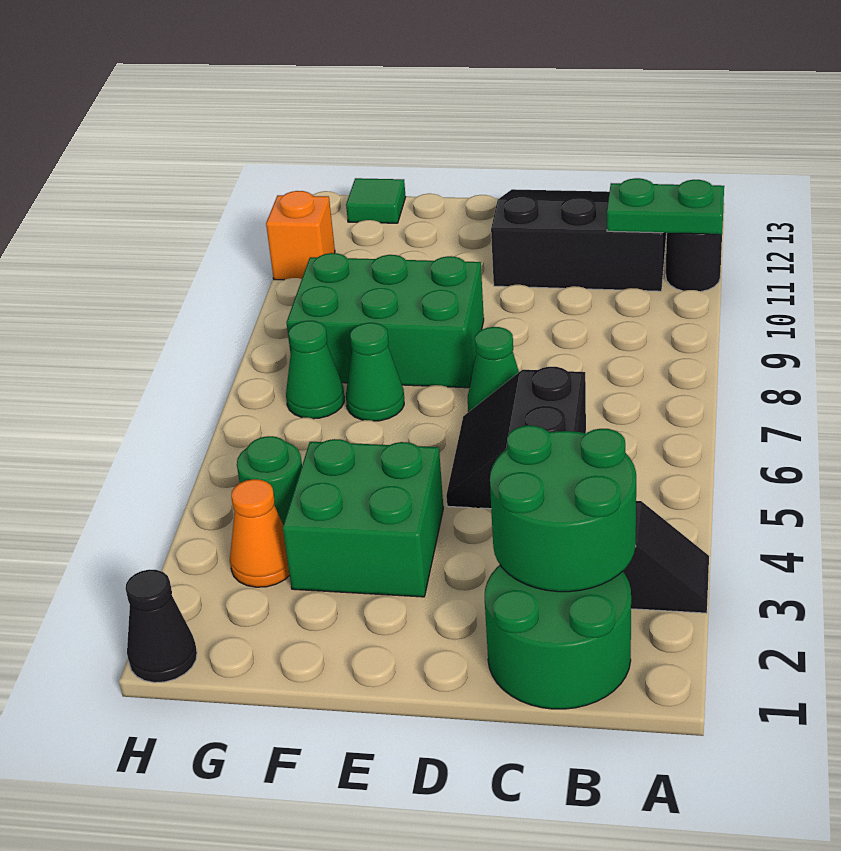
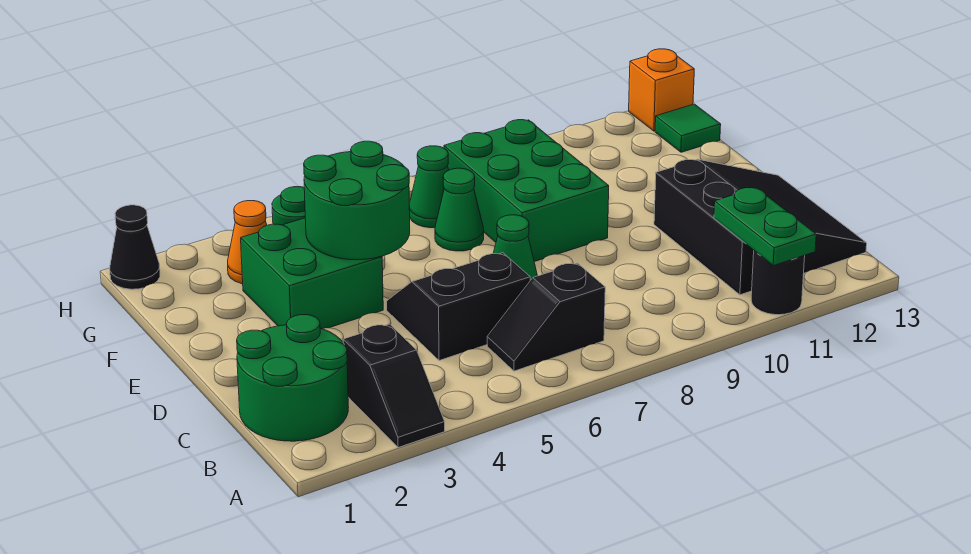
green round brick B2:C3 level 2 -> green round brick E4:F5 level 2
none -> black slope B6:B7 level 1 top 7
orange brick H11 level 1 -> orange brick H13 level 1

